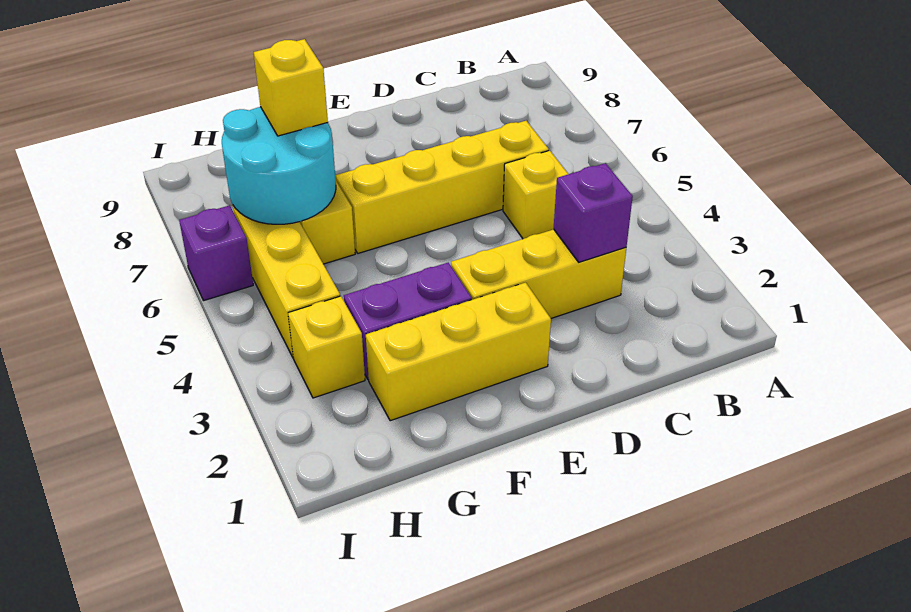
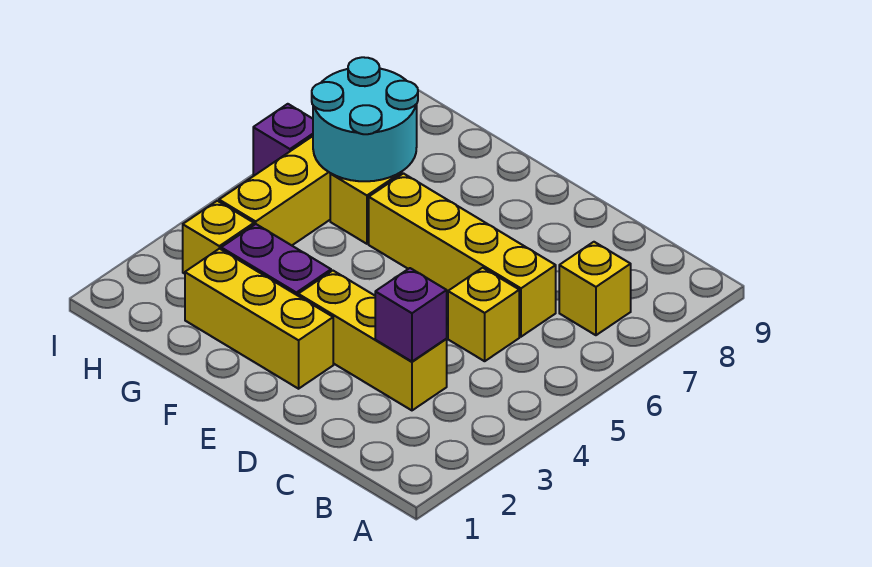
yellow brick G7 level 3 -> yellow brick B7 level 1

